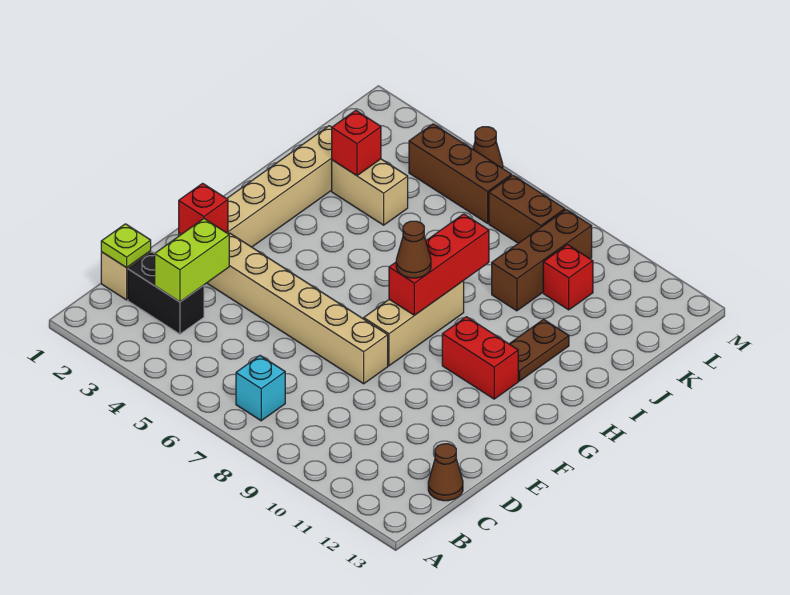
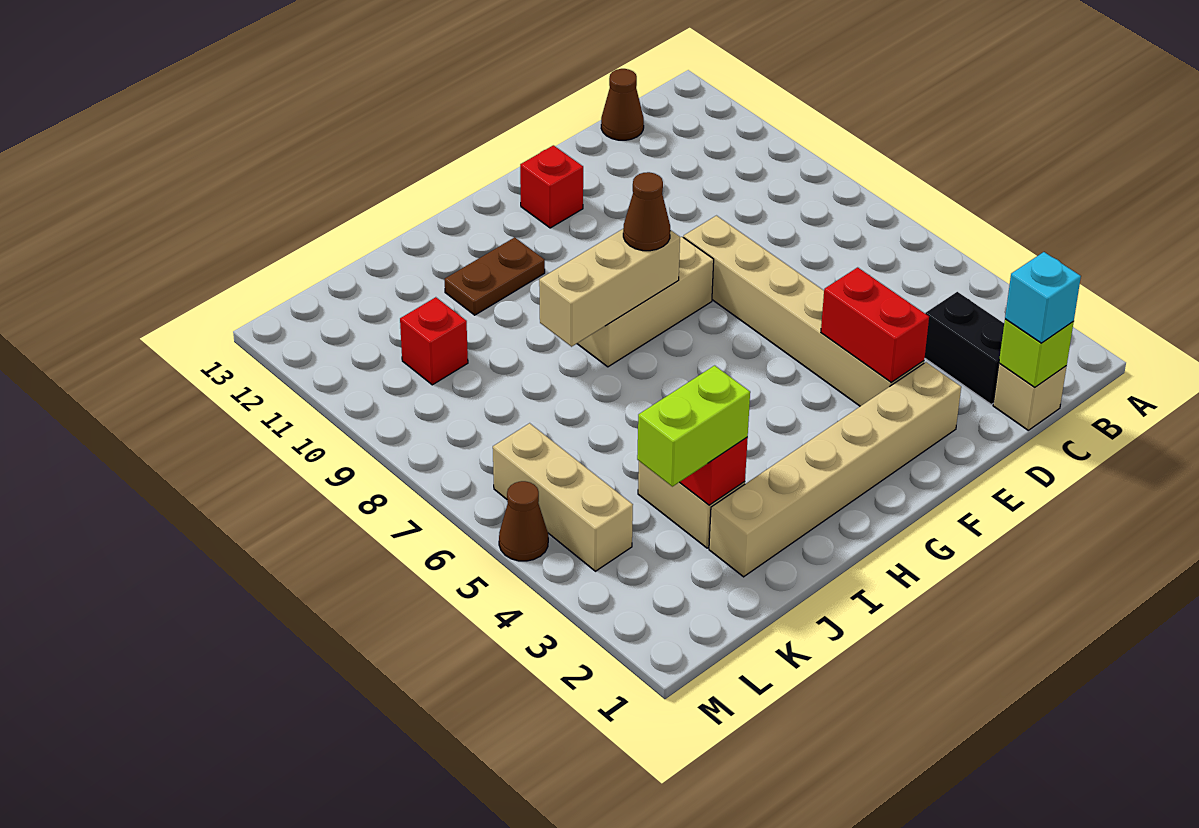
cyan brick B7 level 1 -> cyan brick C1 level 3
lime plate C1 level 2 -> lime brick C1 level 2
lime brick C3:D3 level 2 -> lime brick J3:K3 level 3
red brick E2 level 2 -> red brick F12 level 1
red brick G8:I8 level 2 -> tan brick G8:I8 level 2
red brick G10:G11 level 1 -> red brick E3:E4 level 2
brown brick J9:L9 level 1 -> none
brown brick L4:L6 level 1 -> tan brick L4:L6 level 1
brown brick L7:L8 level 1 -> none

